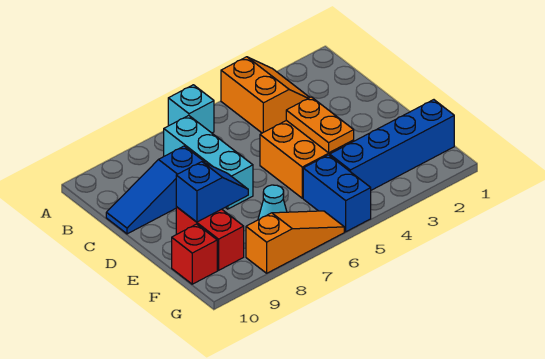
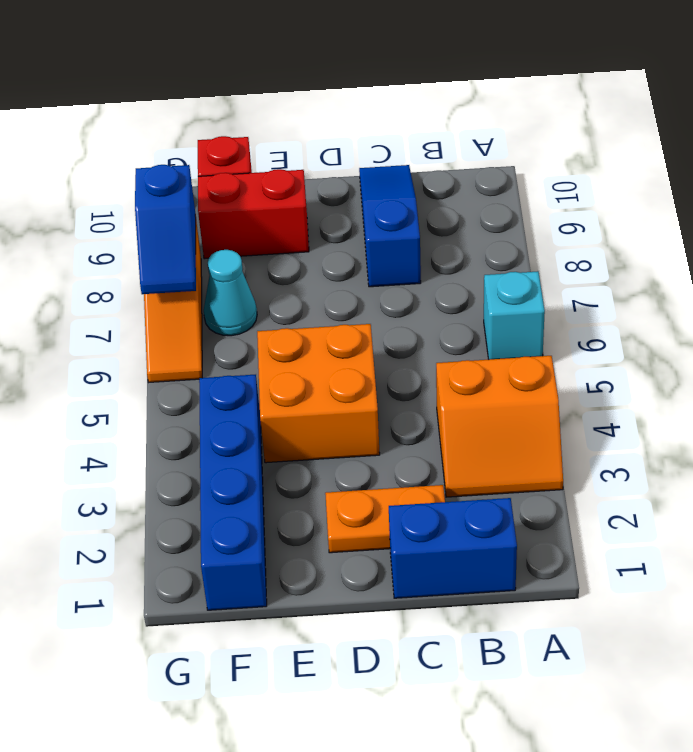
cyan brick B7:D7 level 1 -> none
orange plate D4:E4 level 2 -> orange plate C2:D2 level 1
blue slope E8:E9 level 2 top 9 -> blue slope G7:G8 level 2 top 8
blue brick F5:G5 level 1 -> blue brick B1:C1 level 1

